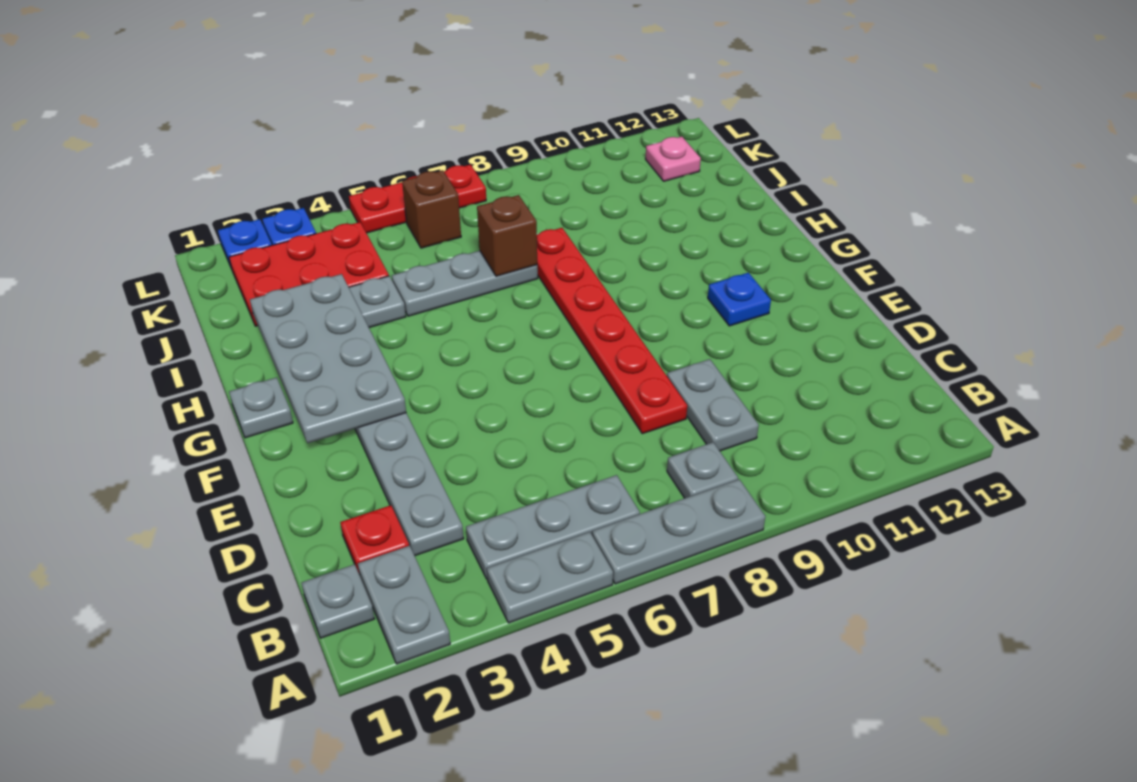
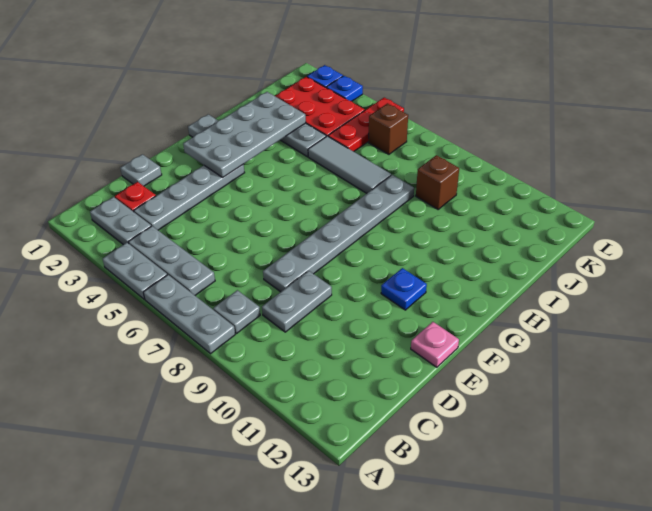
grey plate A2:B2 level 1 -> grey plate B2:B3 level 1
grey plate B1 level 1 -> grey plate D1 level 1
red plate D8:I8 level 1 -> grey plate D8:I8 level 1
grey plate I5:I7 level 1 -> grey tile I5:I7 level 1
brown brick I7 level 2 -> brown brick J9 level 1
pink plate K12 level 1 -> pink plate E13 level 1
red plate L5:L7 level 1 -> red plate J5:L5 level 1

